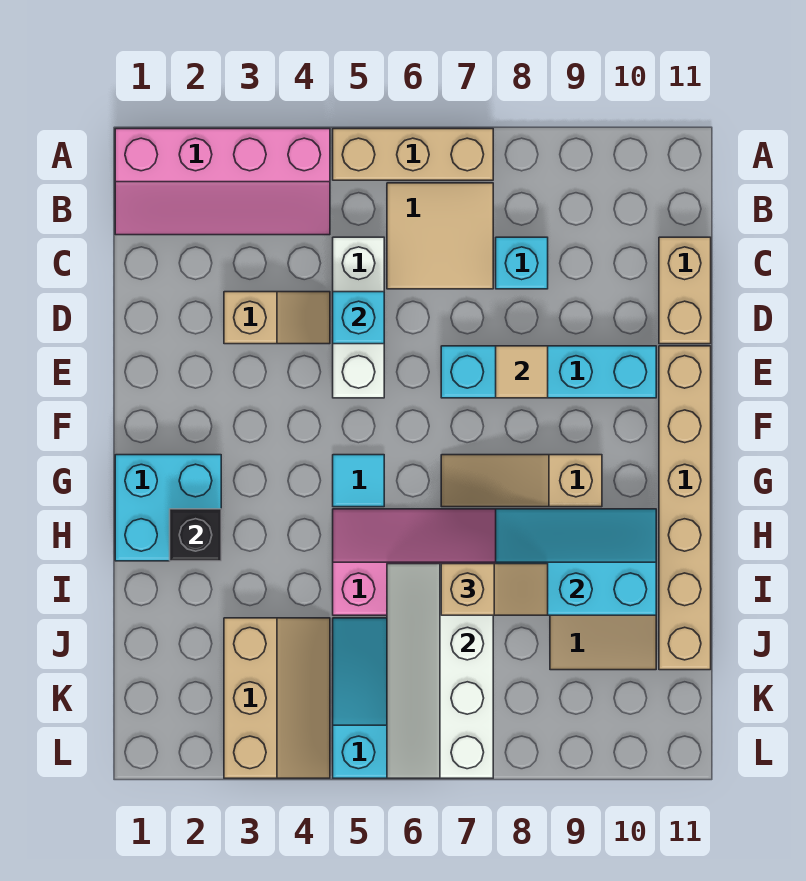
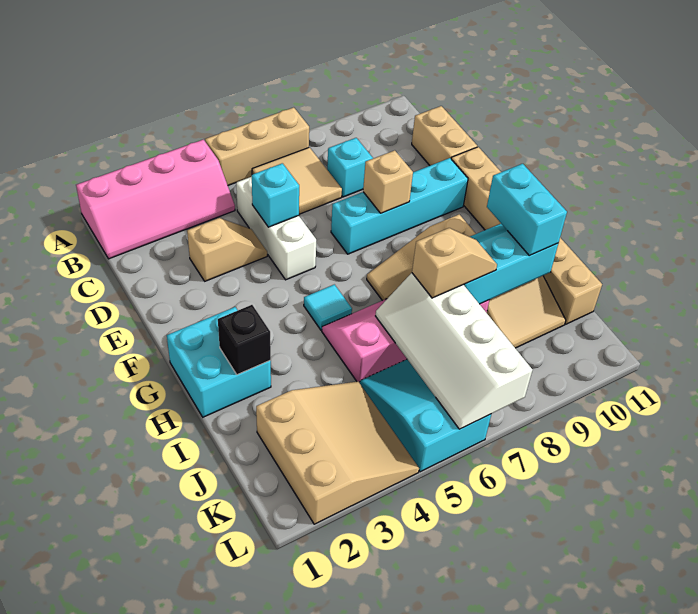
tan tile E8 level 2 -> tan brick E8 level 2
none -> cyan brick H10:I10 level 3
tan slope J3:L4 level 1 top 3 -> tan slope J2:L4 level 1 top 2

